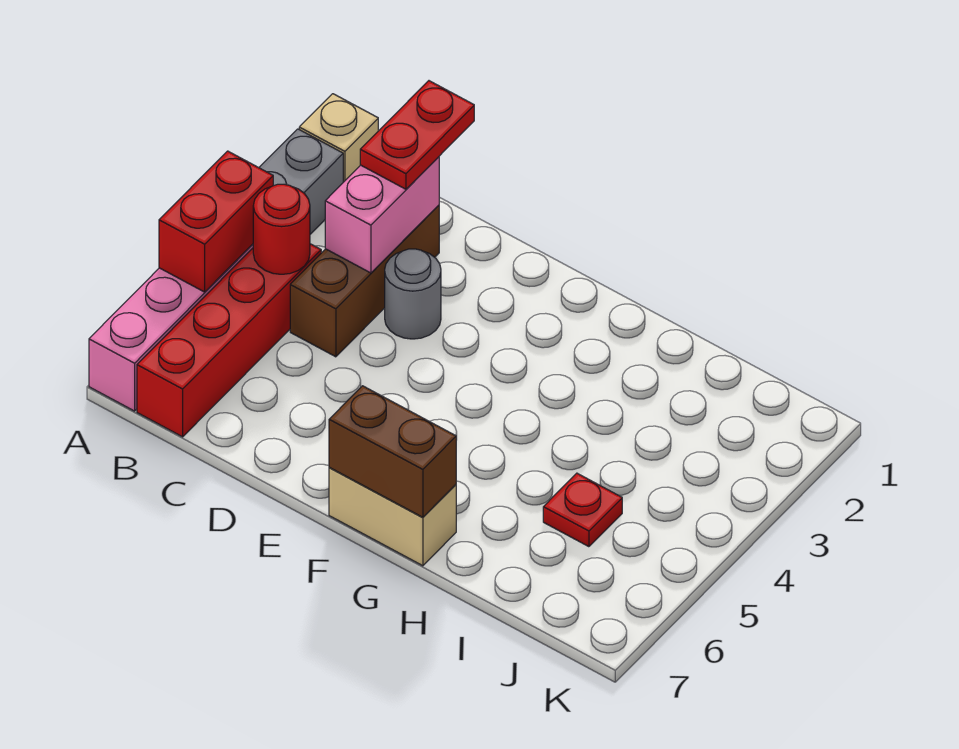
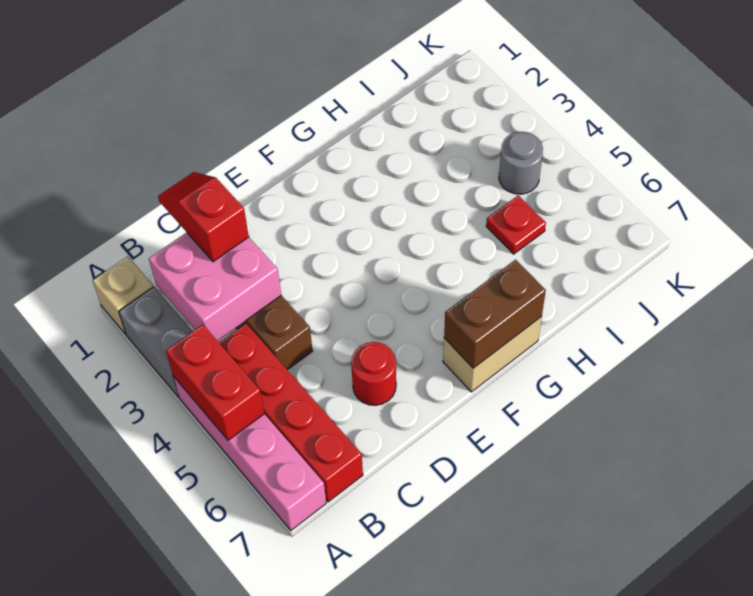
red round brick B4 level 2 -> red round brick D6 level 1
red plate C1:C2 level 3 -> red slope C1:C2 level 3 top 2
pink brick C2:C3 level 2 -> pink brick B2:C3 level 2
grey round brick D3 level 1 -> grey round brick J4 level 1

